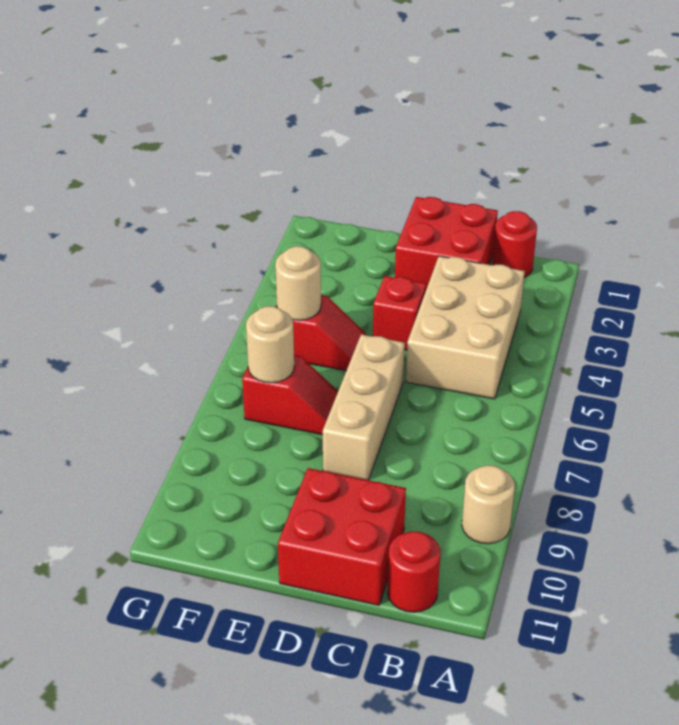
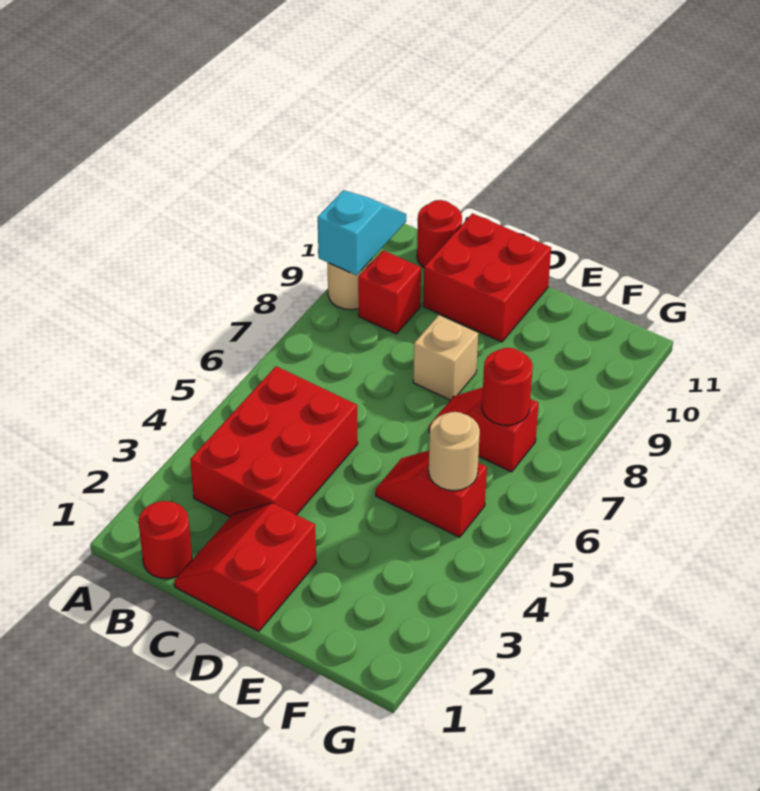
none -> cyan slope A9:A10 level 2 top 9
tan brick B3:C5 level 1 -> red brick B3:C5 level 1
red brick C1:D2 level 1 -> red slope C1:D2 level 1 top D
red brick D4 level 1 -> red brick B9 level 1
tan brick D6:D8 level 1 -> tan brick D8 level 1
tan round brick F7 level 2 -> red round brick F7 level 2

